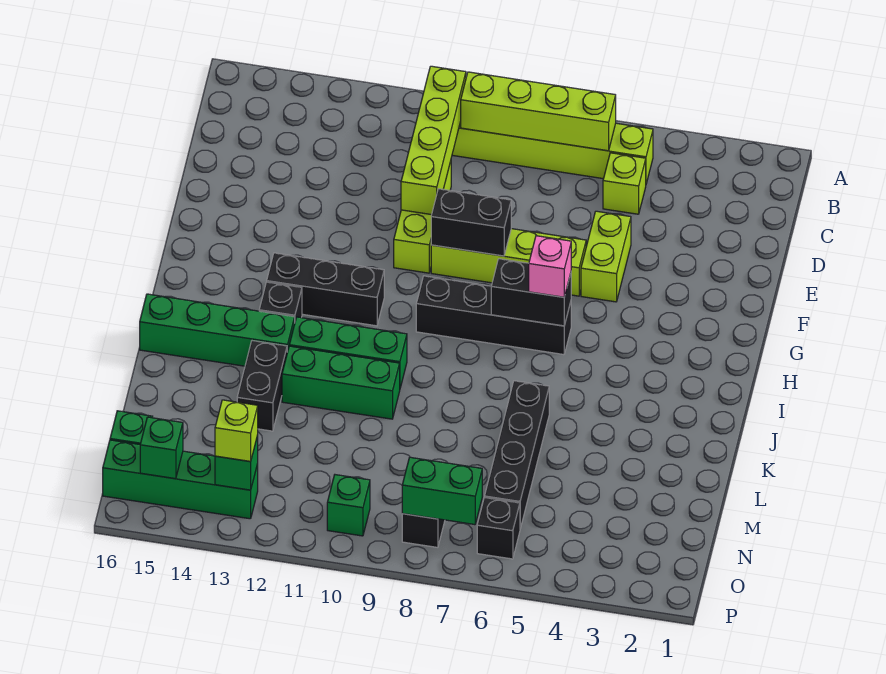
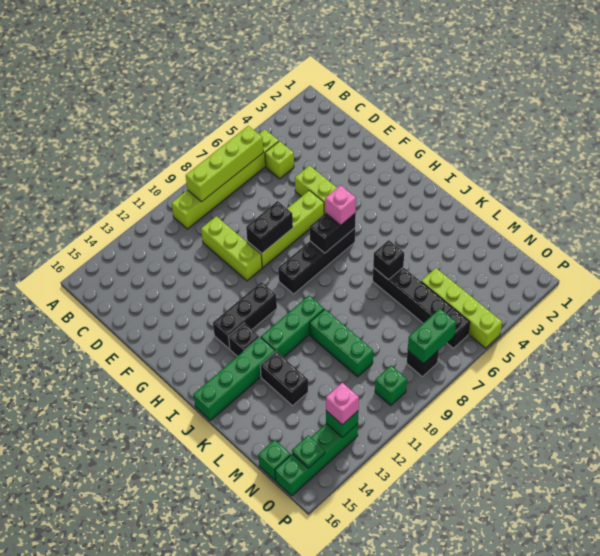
lime brick B10:E10 level 2 -> lime brick M5:P5 level 1
none -> black brick K6 level 2
green brick K10:K12 level 1 -> green brick K10:M10 level 1
lime brick O13 level 3 -> pink brick O13 level 3
green brick O15 level 2 -> green plate O15 level 2

